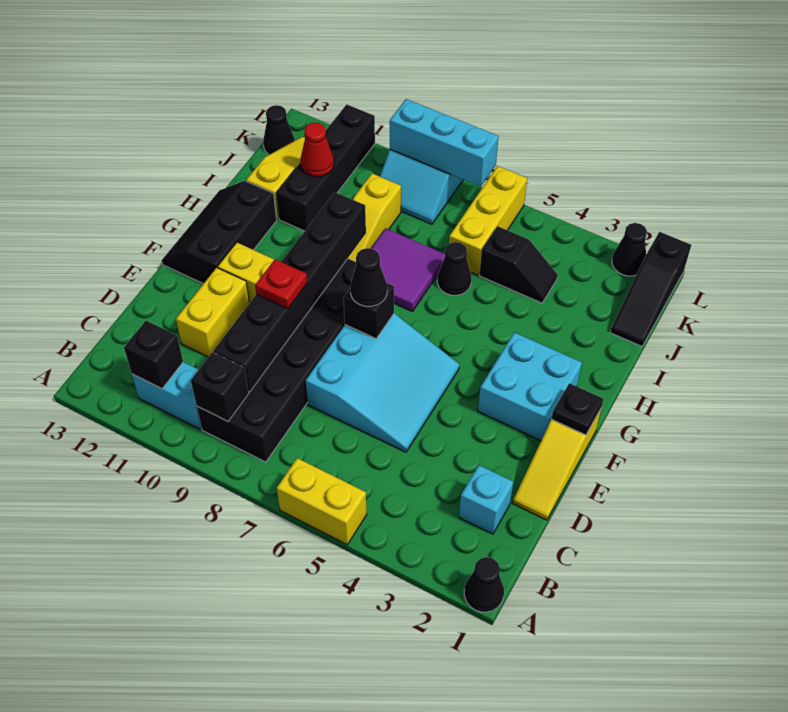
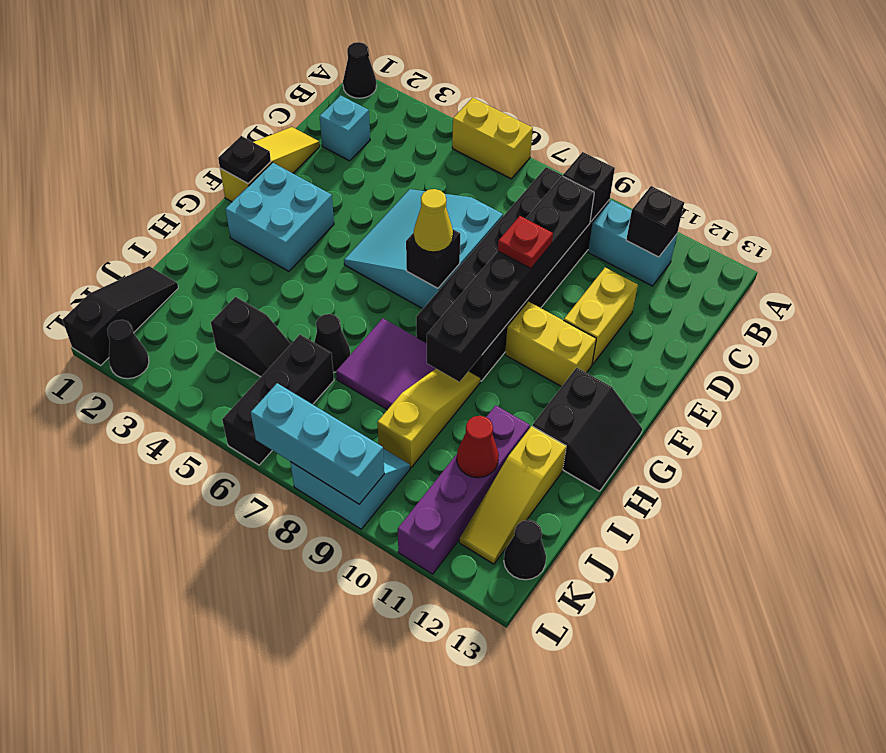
black cone F7 level 3 -> yellow cone F7 level 3
black slope F12:H13 level 1 top 12 -> black slope G12:H13 level 1 top 12
black brick I11:L11 level 1 -> purple brick I11:L11 level 1
black slope J4:J5 level 1 top 5 -> black slope J4:J5 level 1 top 4
yellow brick J6:L6 level 1 -> black brick J6:L6 level 1

